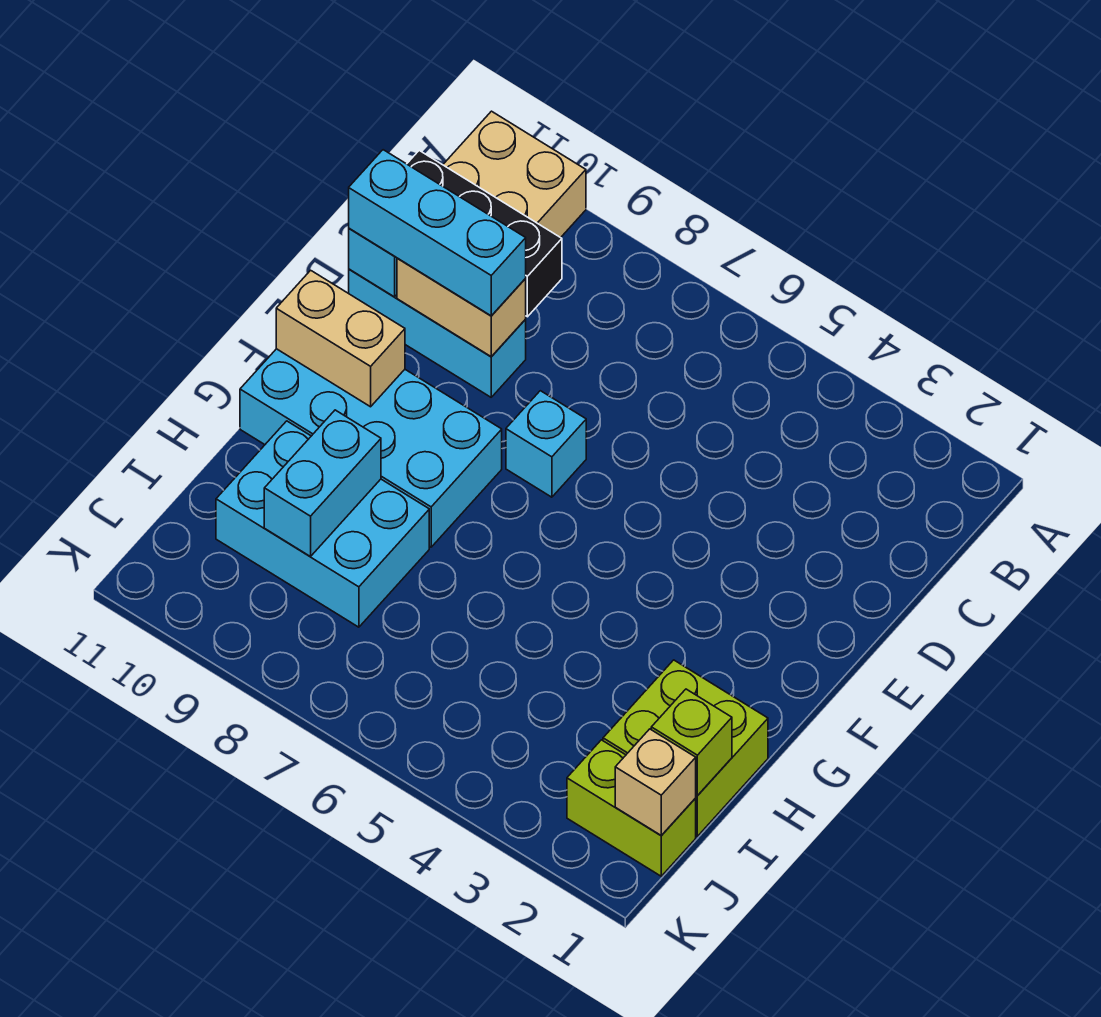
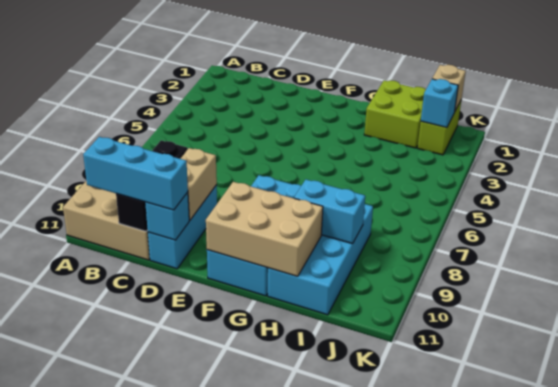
cyan brick D9:D11 level 3 -> cyan brick B11:D11 level 3
cyan brick E7 level 1 -> cyan brick J2 level 2
tan brick F10:F11 level 2 -> tan brick F10:H11 level 2
cyan brick H8:I10 level 1 -> cyan brick H8:I11 level 1
lime brick I1 level 2 -> none

